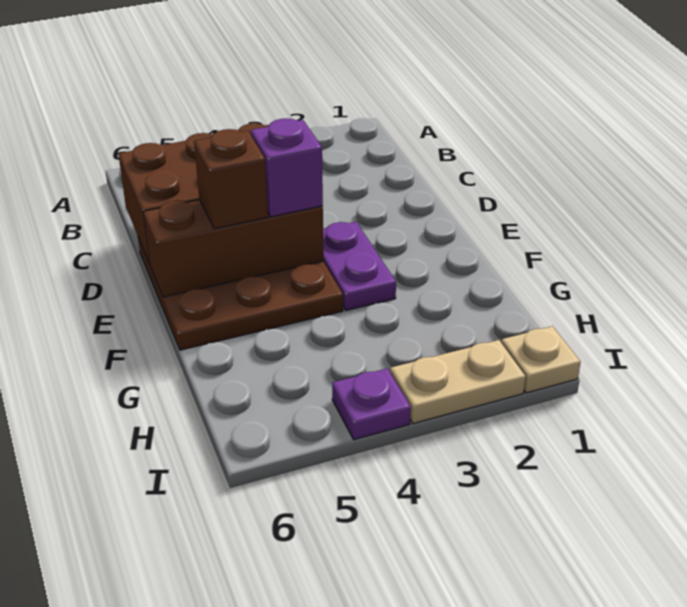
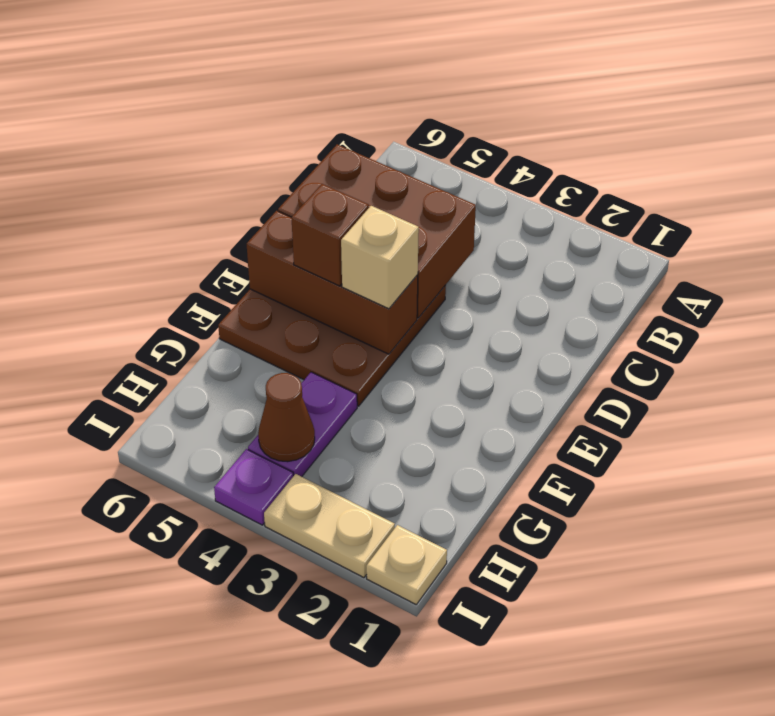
purple plate E3:F3 level 1 -> purple plate G4:H4 level 1
purple brick E4 level 3 -> tan brick E4 level 3
none -> brown cone H4 level 2

